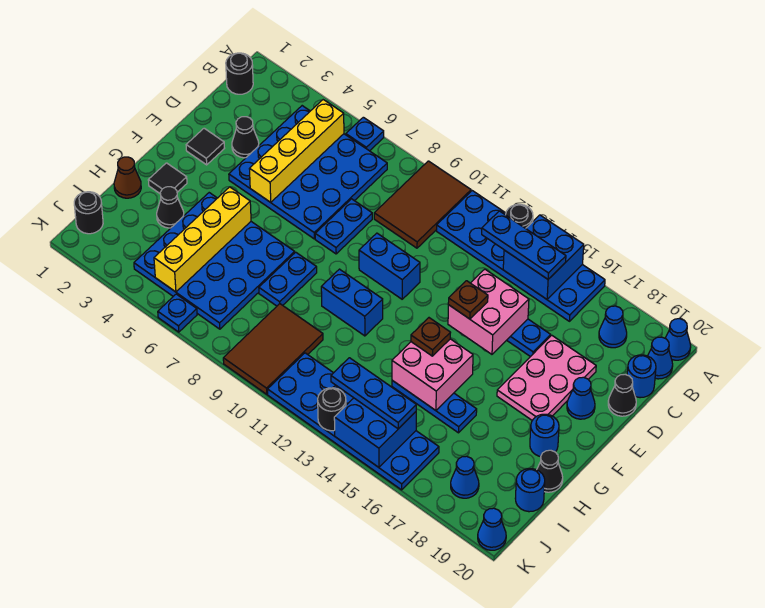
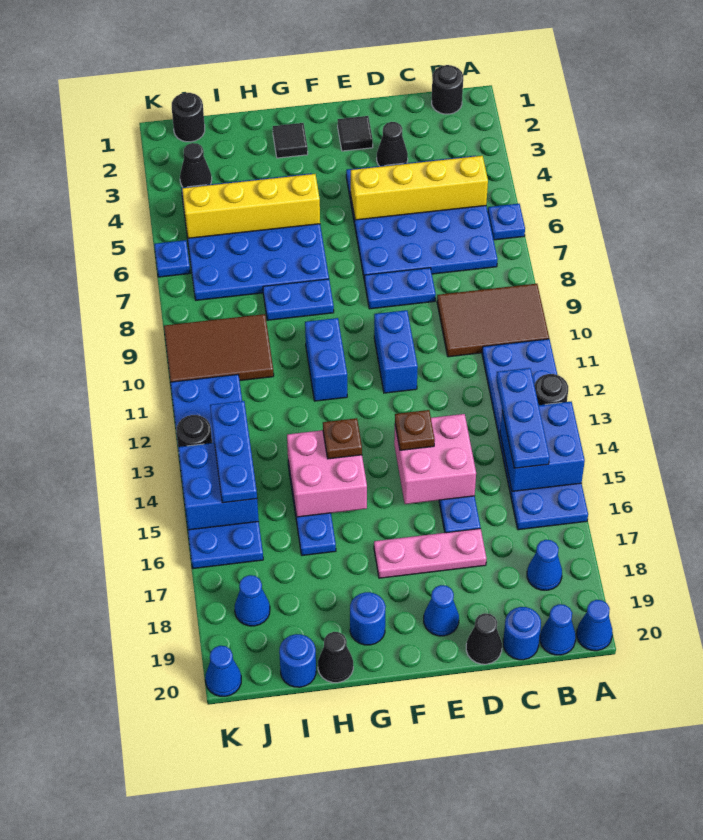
pink plate D17:F18 level 1 -> pink plate D17:F17 level 1
brown cone H1 level 1 -> none
black cone H3 level 1 -> black cone J3 level 1

